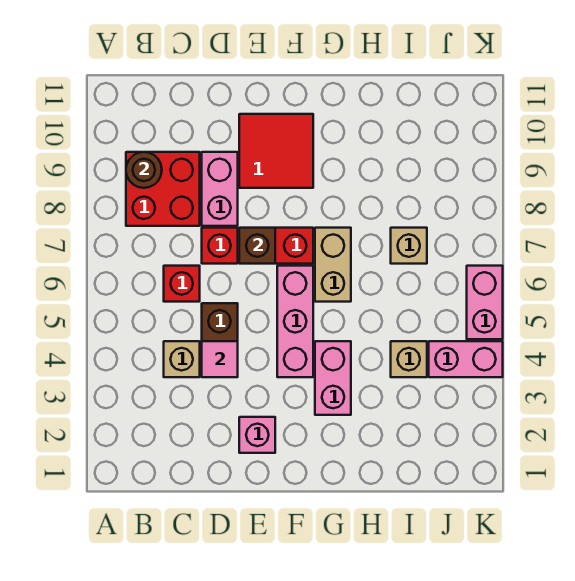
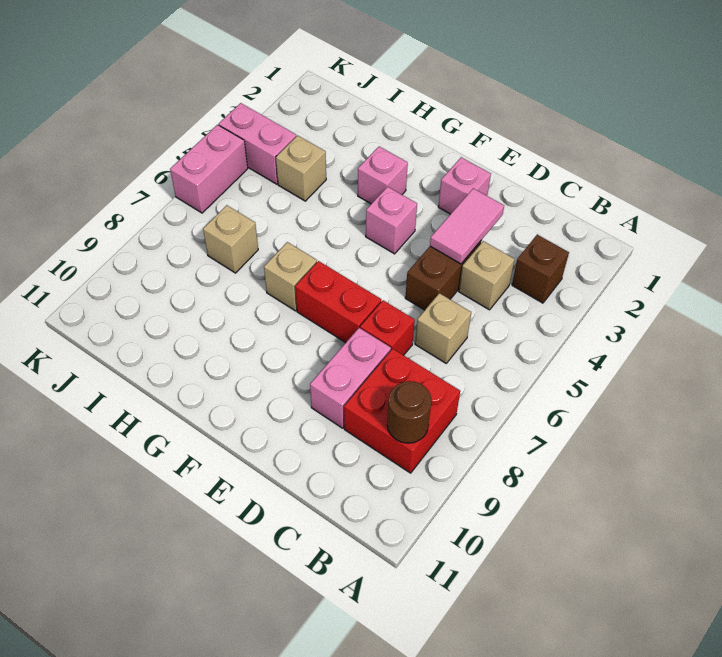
red brick C6 level 1 -> tan brick C6 level 1
pink tile D4 level 2 -> pink tile D3:D4 level 2
brown brick E7 level 2 -> brown brick B3 level 1
red tile E9:F10 level 1 -> none
pink brick F4:F6 level 1 -> pink brick F4 level 1
pink brick G3:G4 level 1 -> pink brick G3 level 1
tan brick G6:G7 level 1 -> tan brick G7 level 1

